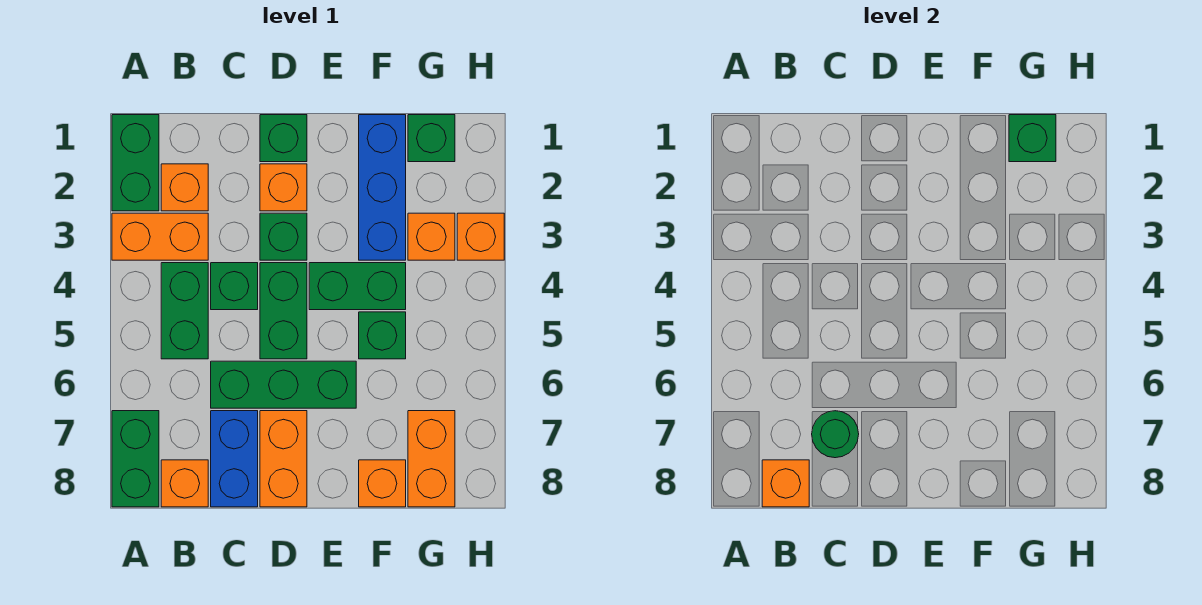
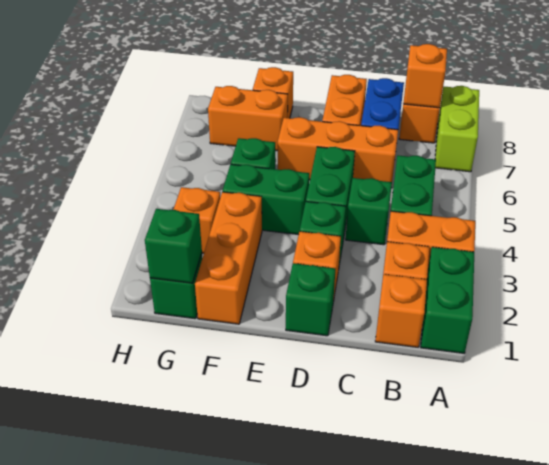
green brick A7:A8 level 1 -> lime brick A7:A8 level 1
green brick C6:E6 level 1 -> orange brick C6:E6 level 1
green round brick C7 level 2 -> none
blue brick F1:F3 level 1 -> orange brick F1:F3 level 1
orange brick G7:G8 level 1 -> orange brick F7:G7 level 1
orange brick H3 level 1 -> orange brick B1 level 1

